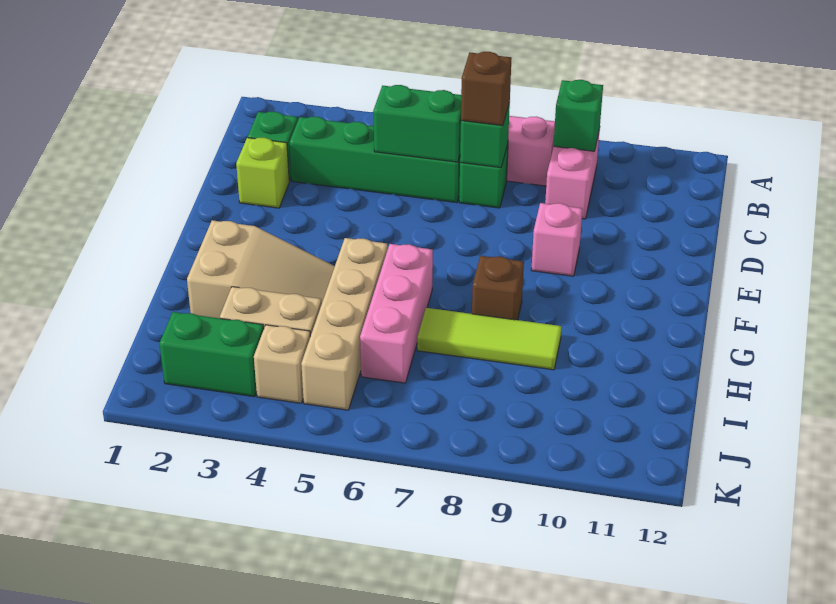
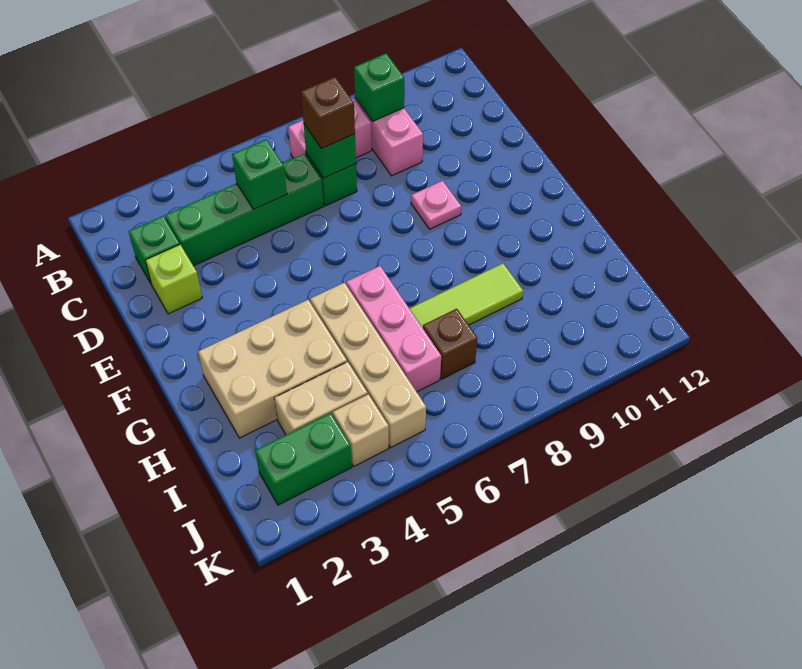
green brick C5:C6 level 2 -> green brick C5 level 2
pink brick E9 level 1 -> pink plate E9 level 1
tan slope G2:H4 level 1 top 2 -> tan brick G2:H4 level 1
brown brick G8 level 1 -> brown brick I7 level 1

